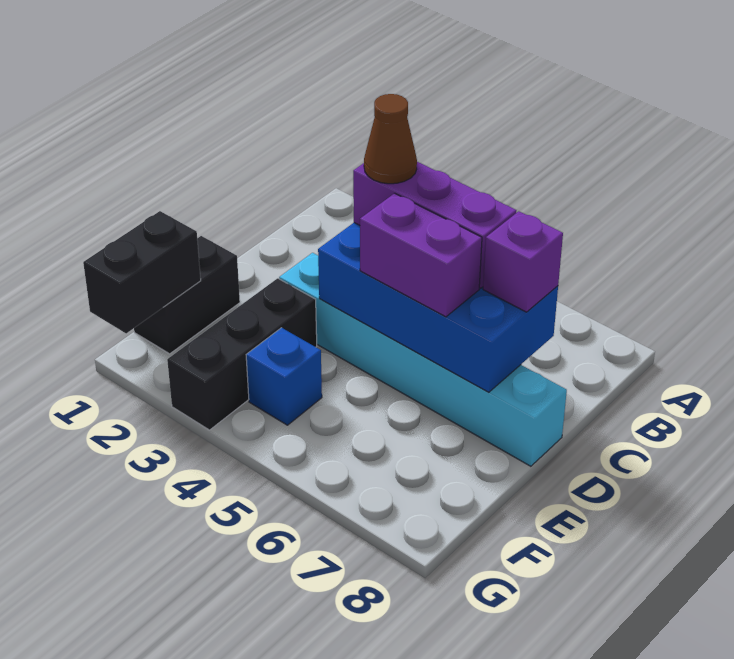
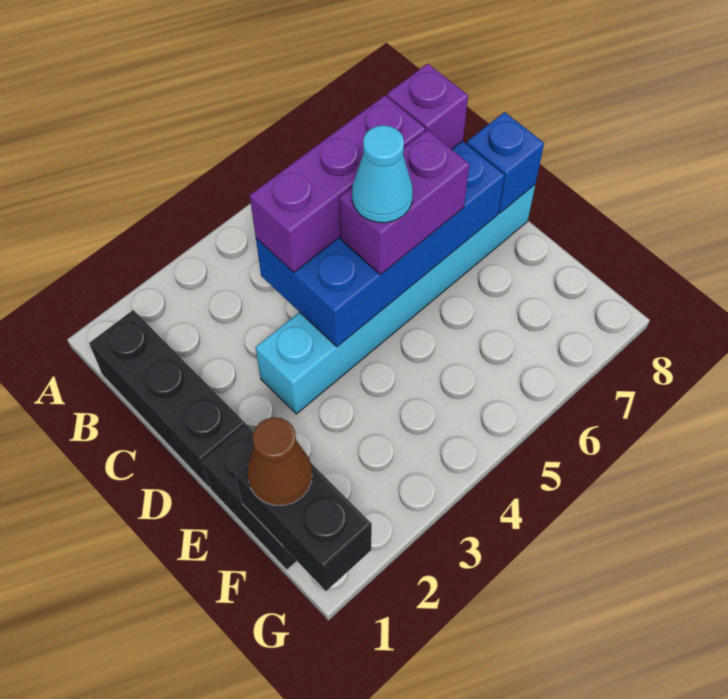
brown cone C4 level 4 -> brown cone F1 level 3
none -> cyan cone D5 level 4
black brick E3:G3 level 1 -> black brick B1:D1 level 1
blue brick F4 level 1 -> blue brick D8 level 2

